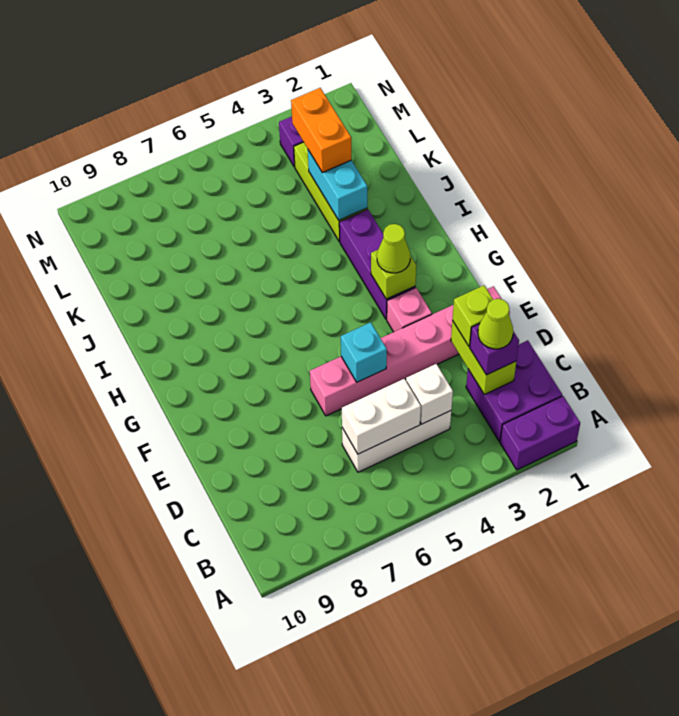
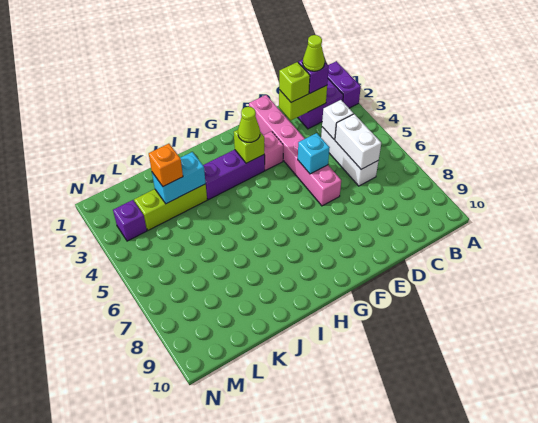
orange brick K3:L3 level 3 -> orange brick K3 level 3

